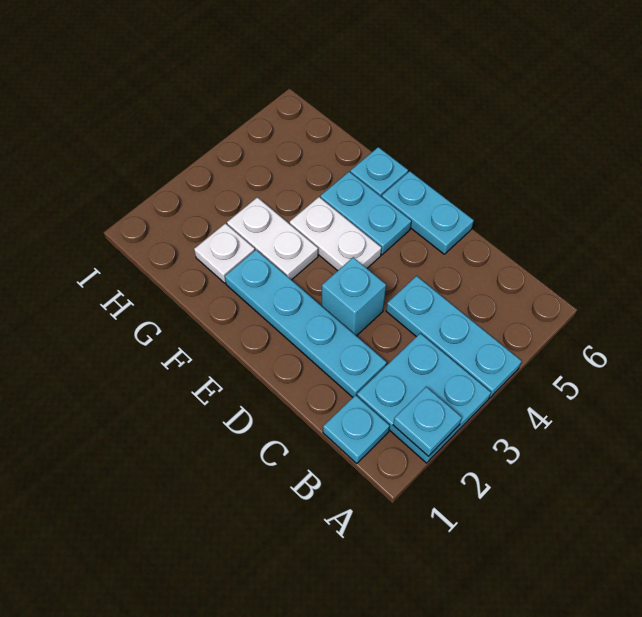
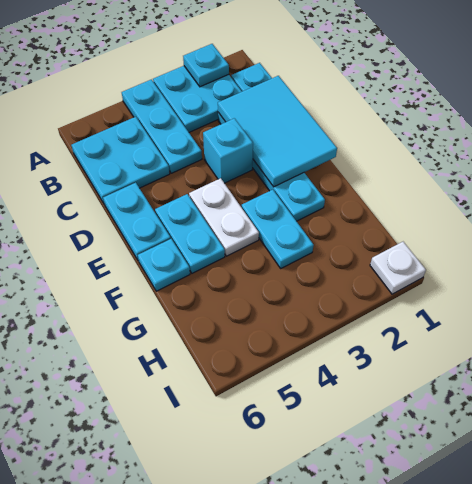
none -> cyan plate B5:C6 level 1
none -> cyan tile C1:E2 level 2
white plate F3:G3 level 1 -> cyan plate F3:G3 level 1
white plate G2 level 1 -> white plate I1 level 1

